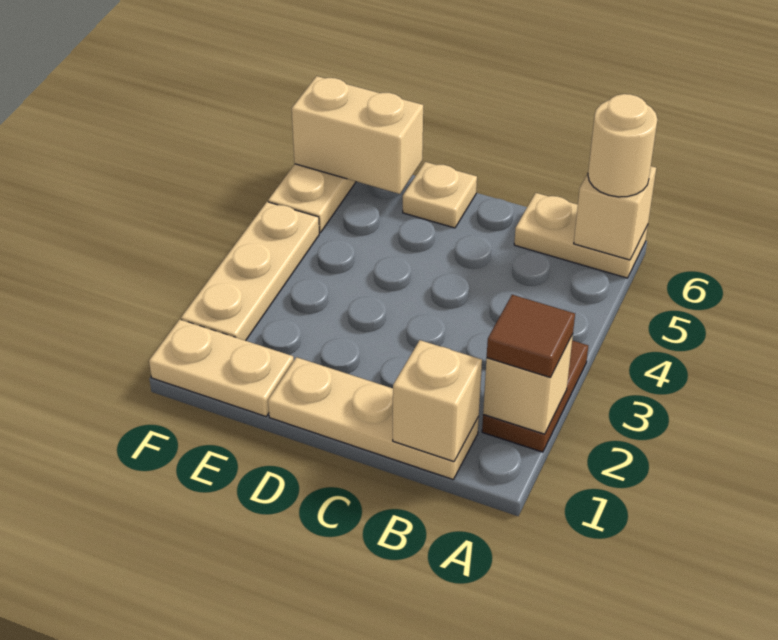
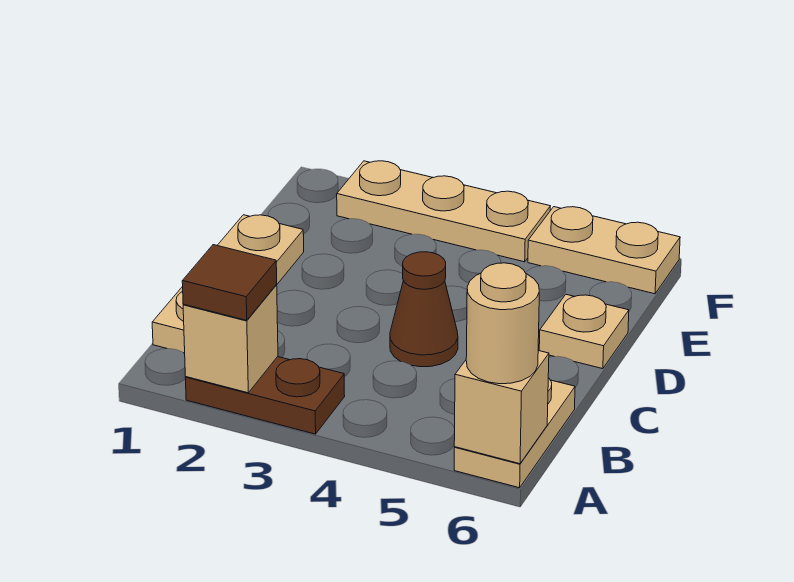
tan brick B1 level 2 -> none
none -> brown cone C4 level 1
tan plate E1:F1 level 1 -> none
tan brick E6:F6 level 2 -> none

